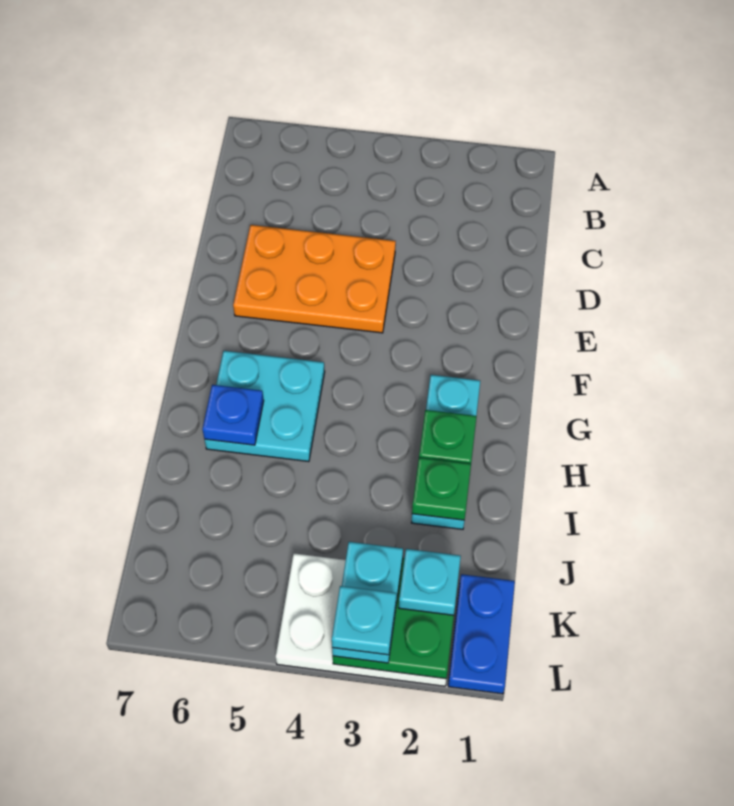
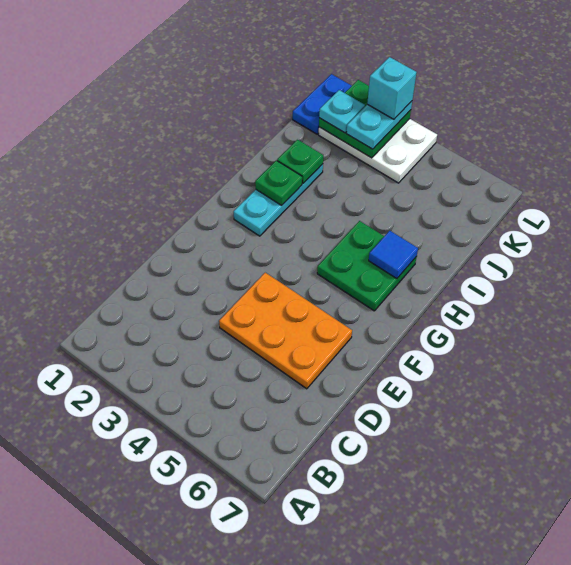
cyan plate G5:H6 level 1 -> green plate G5:H6 level 1
blue plate H6 level 2 -> blue tile H6 level 2
cyan plate L3 level 4 -> cyan brick L3 level 4

